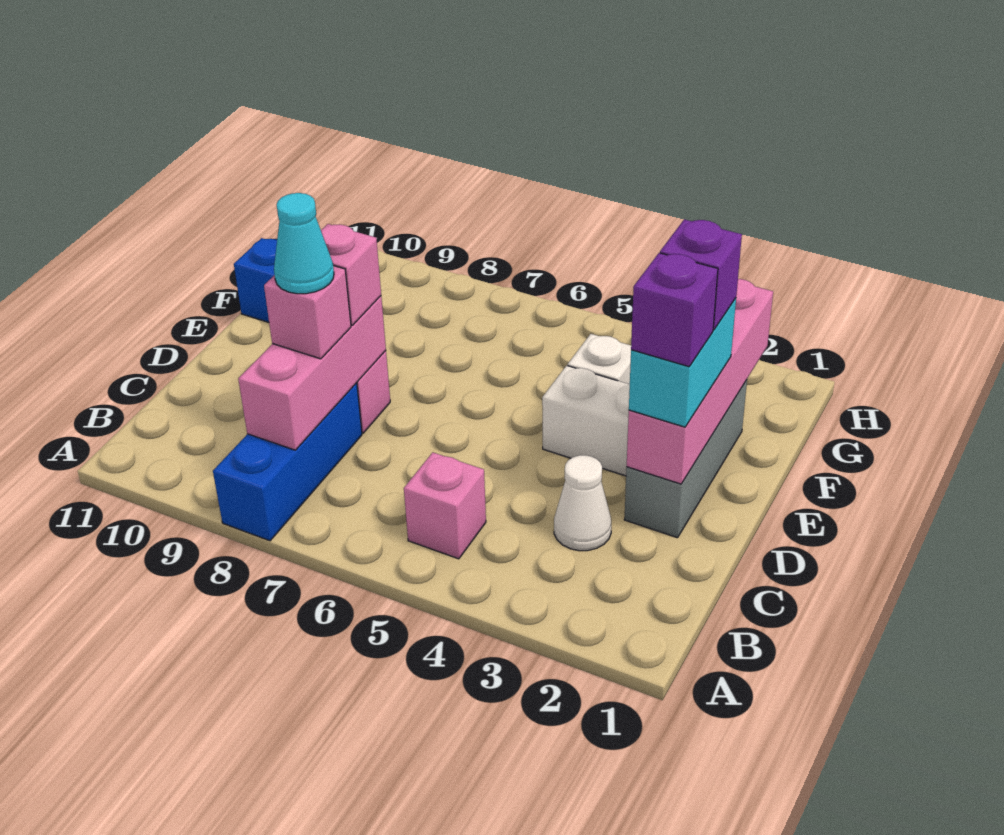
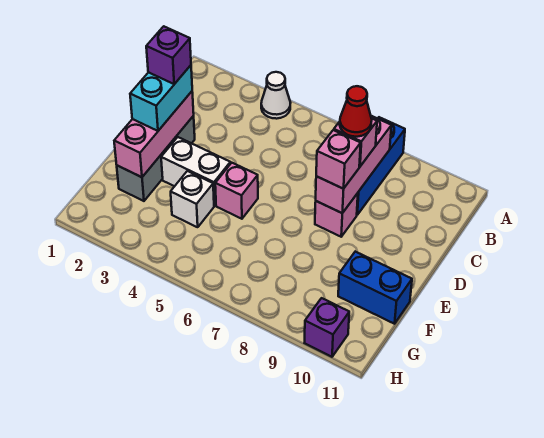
pink brick B5 level 1 -> pink brick E5 level 1
white cone C3 level 1 -> white cone A4 level 1
cyan cone C8 level 4 -> red cone C8 level 4
pink brick D2:G2 level 2 -> pink brick D2:F2 level 2
purple brick E2 level 4 -> purple brick H10 level 1

